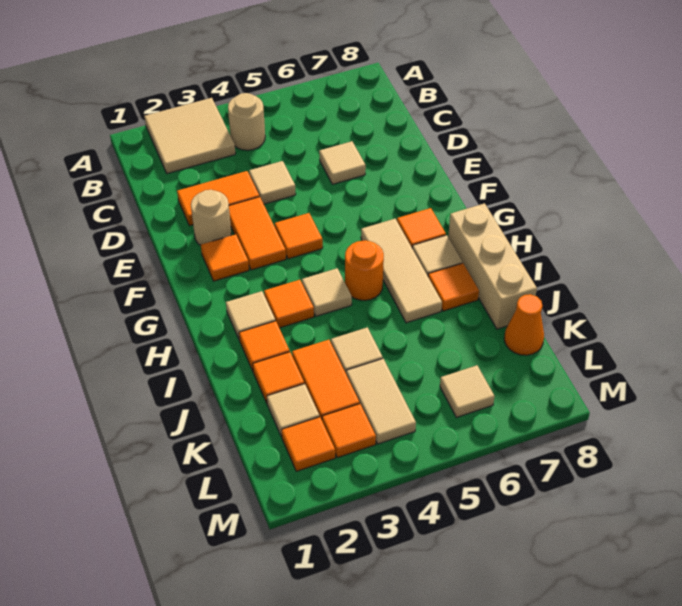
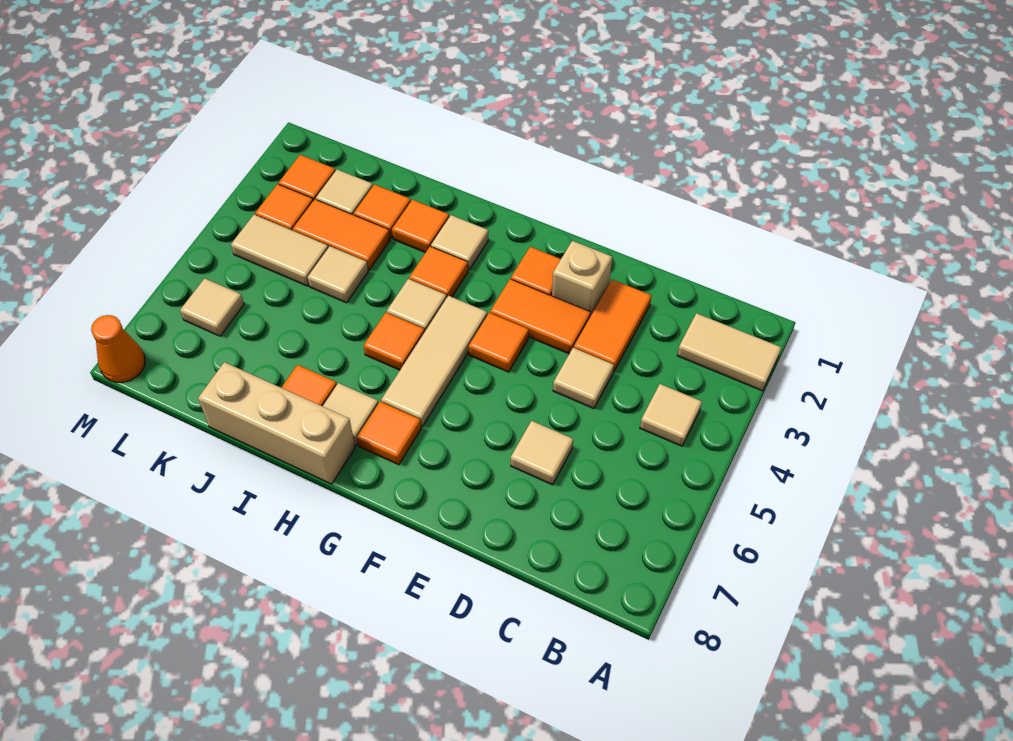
tan tile A2:B3 level 1 -> tan tile A2:B2 level 1
tan round brick B4 level 1 -> tan tile B4 level 1
tan round brick E2 level 1 -> tan brick E2 level 1
tan tile G6:I6 level 1 -> tan tile G4:G6 level 1
orange round brick H5 level 1 -> orange tile H5 level 1
orange cone K8 level 1 -> orange cone M8 level 1

